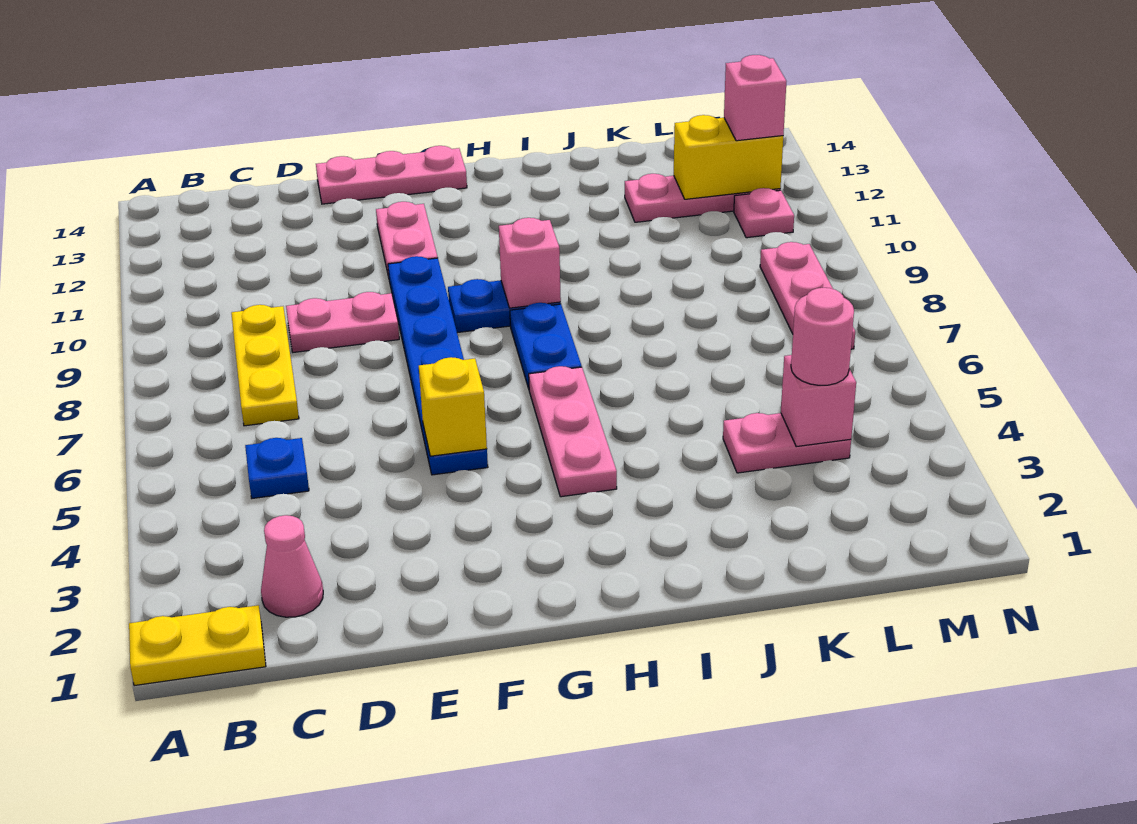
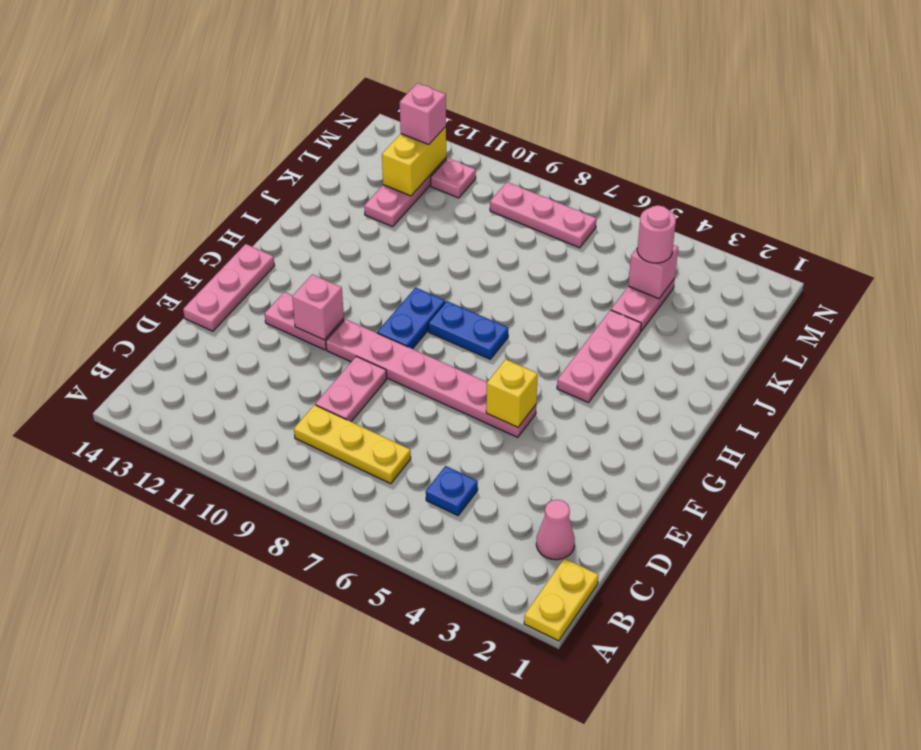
blue plate F5:F10 level 1 -> pink plate F5:F10 level 1
pink plate H4:H6 level 1 -> pink plate H4:J4 level 1
pink brick H9 level 2 -> pink brick F11 level 2

